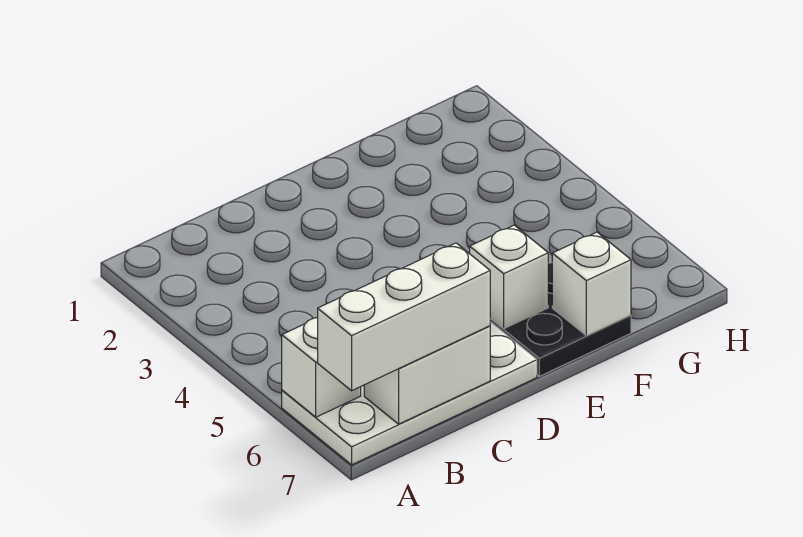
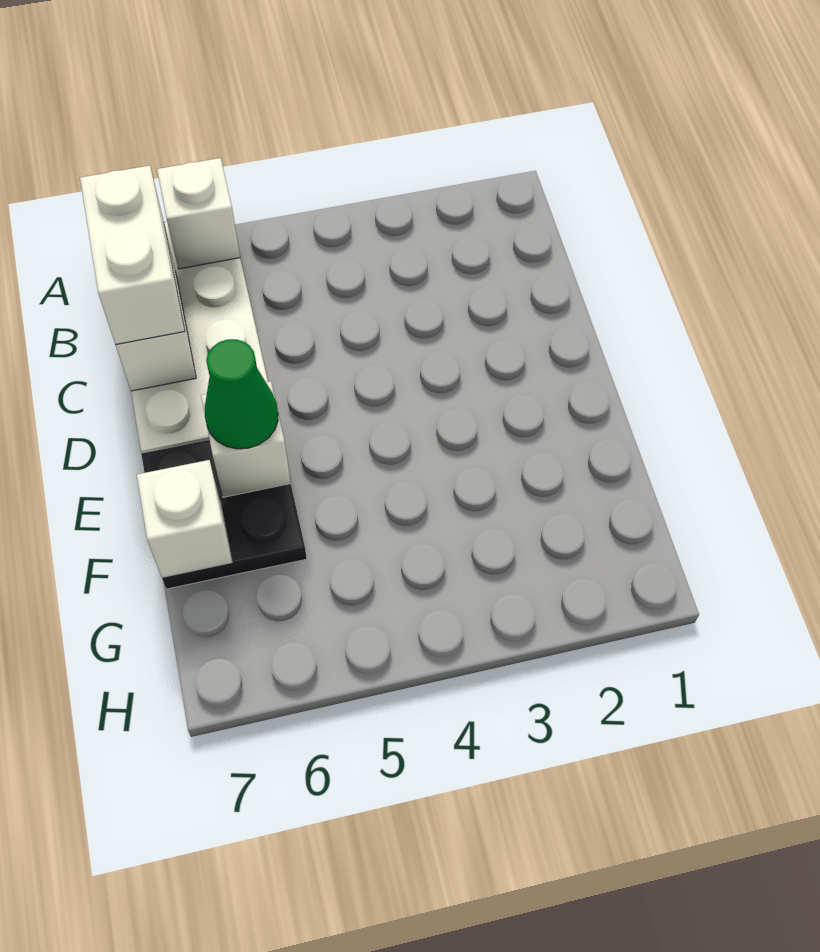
white brick A7:C7 level 3 -> white brick B7:C7 level 3
none -> green cone E6 level 3

